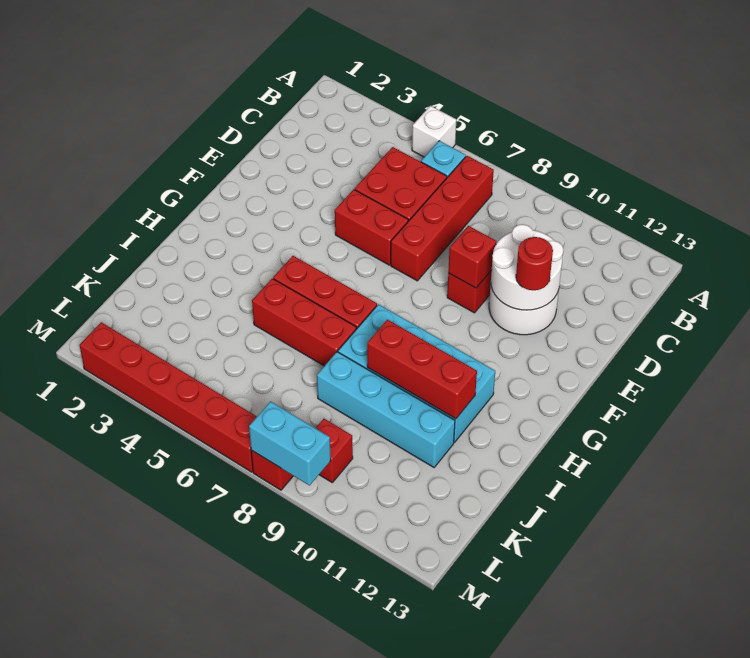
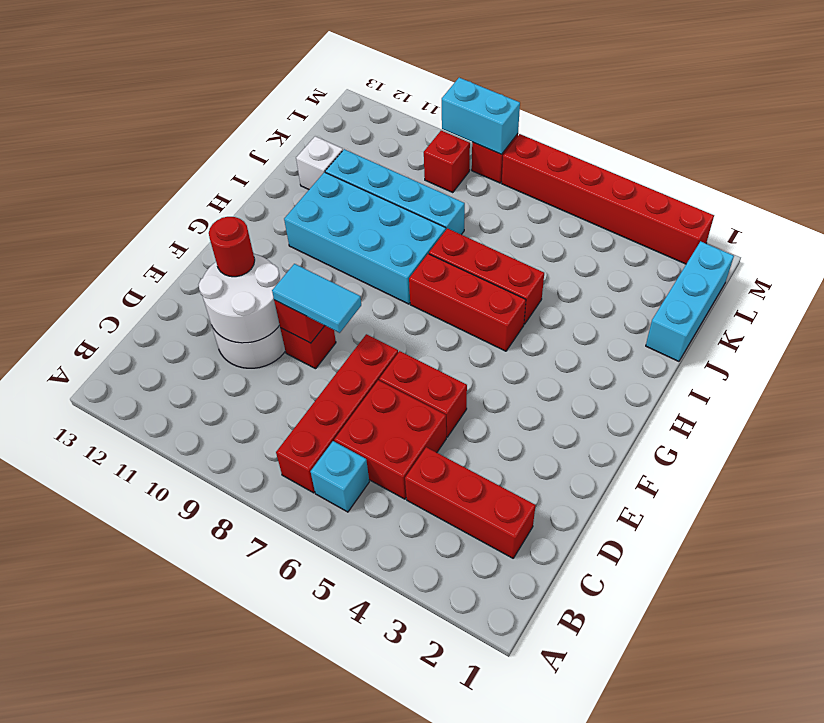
white brick A5 level 1 -> white brick J12 level 1
none -> cyan tile E8:E9 level 3
red brick I9:I11 level 2 -> red brick C2:C4 level 1
none -> cyan brick J1:L1 level 1

